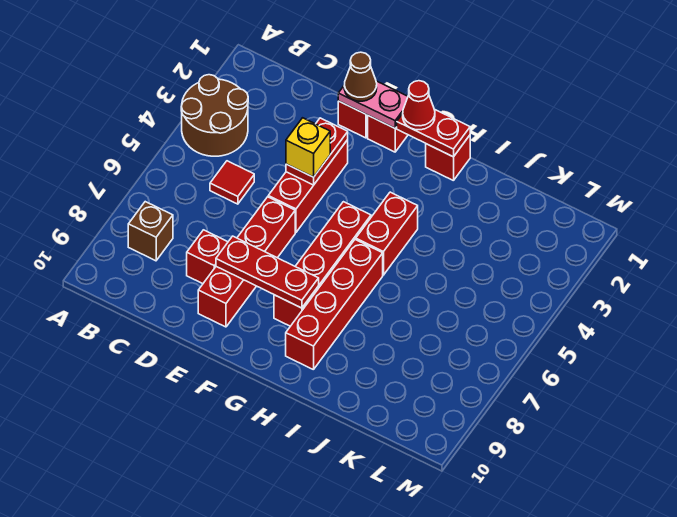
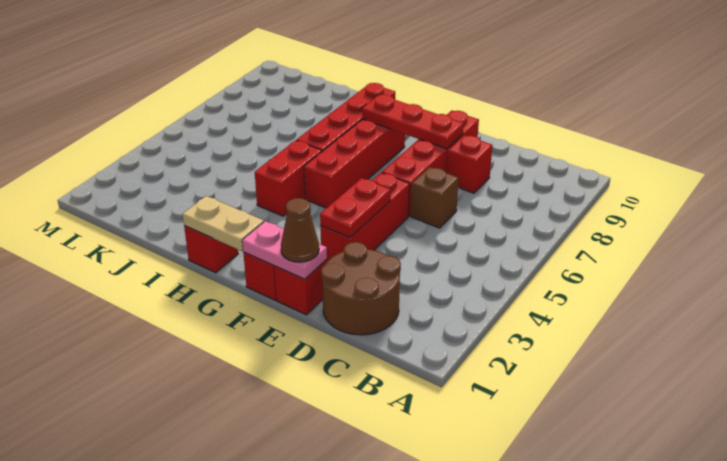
brown round brick A3:B4 level 1 -> brown round brick C1:D2 level 1
brown brick B8 level 1 -> brown brick D6 level 1
red tile C5 level 1 -> none
yellow brick E4 level 3 -> none
red plate G1:H1 level 2 -> tan plate G1:H1 level 2
red cone G1 level 3 -> none

